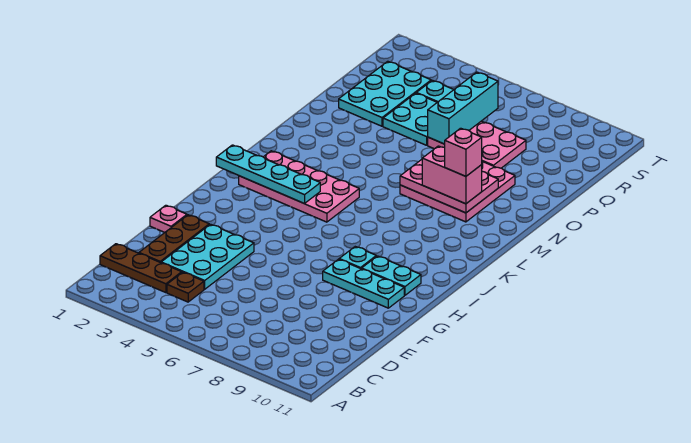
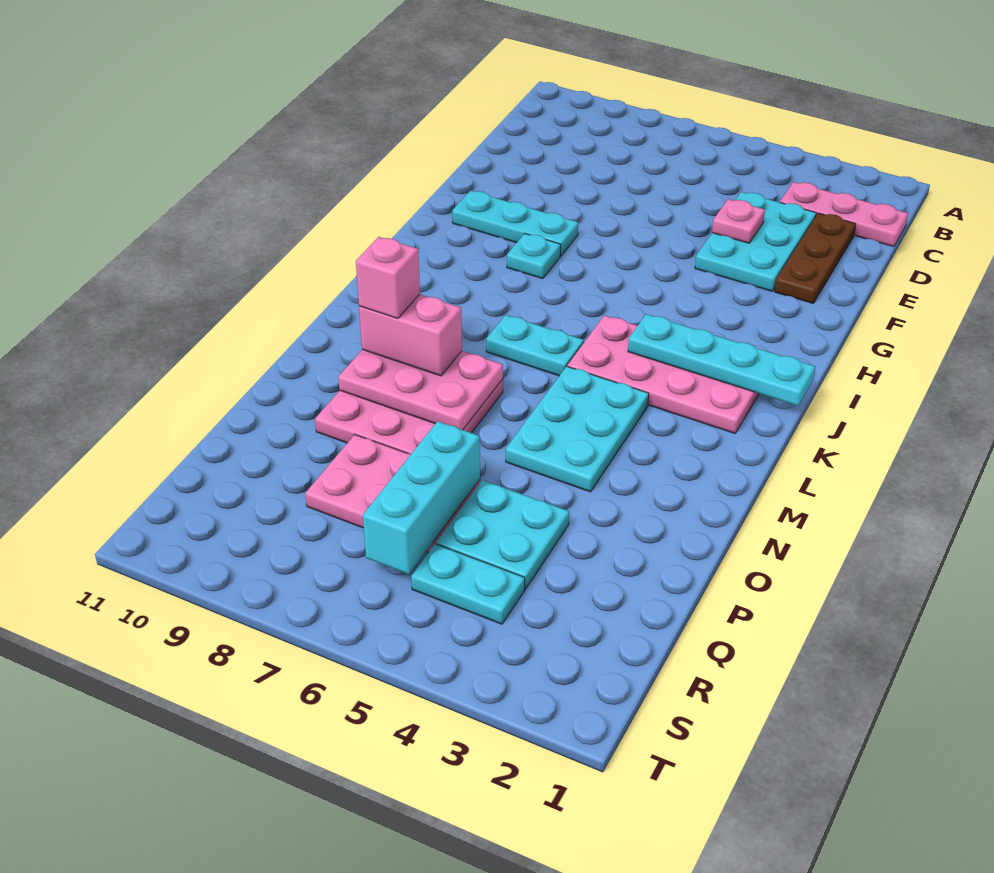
brown plate C1:C3 level 1 -> pink plate C1:C3 level 1
brown plate C4 level 1 -> none
pink plate F1 level 1 -> pink plate E4 level 2
cyan plate H9:H10 level 1 -> cyan plate K6:K7 level 1
cyan plate P2:R3 level 1 -> cyan plate L4:N5 level 1

